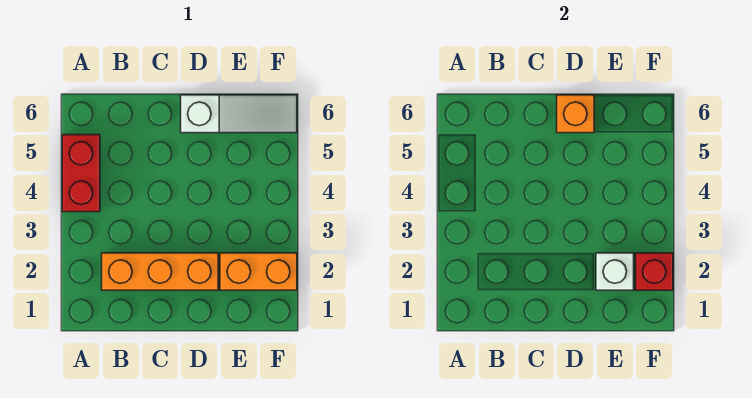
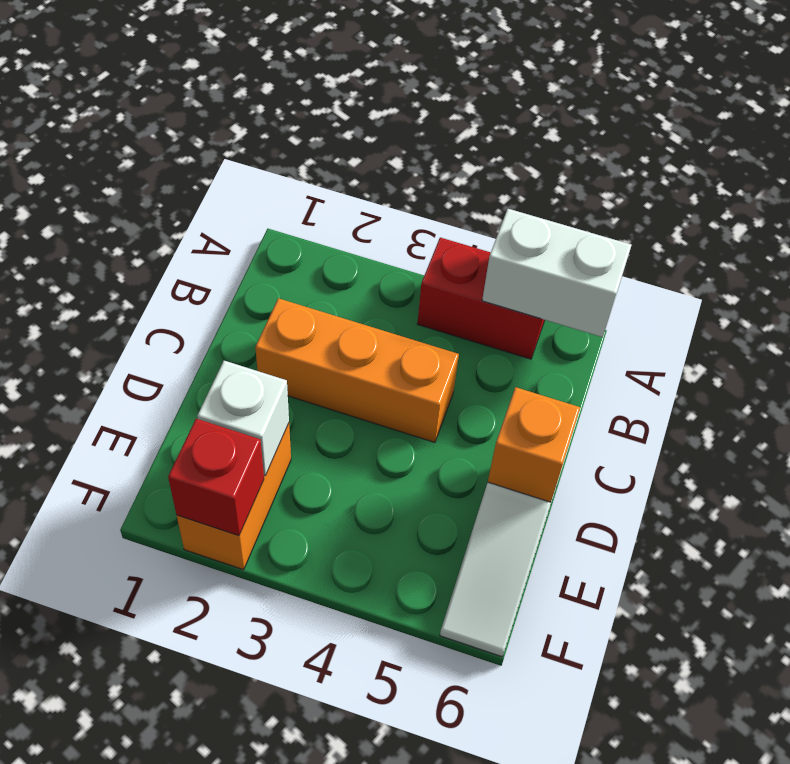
none -> white brick A5:A6 level 2
orange brick B2:D2 level 1 -> orange brick C2:C4 level 1

